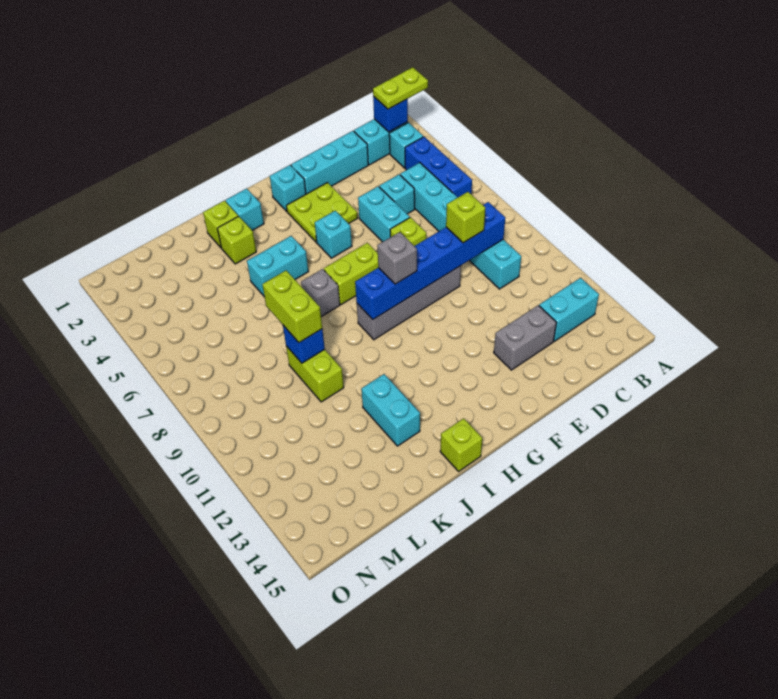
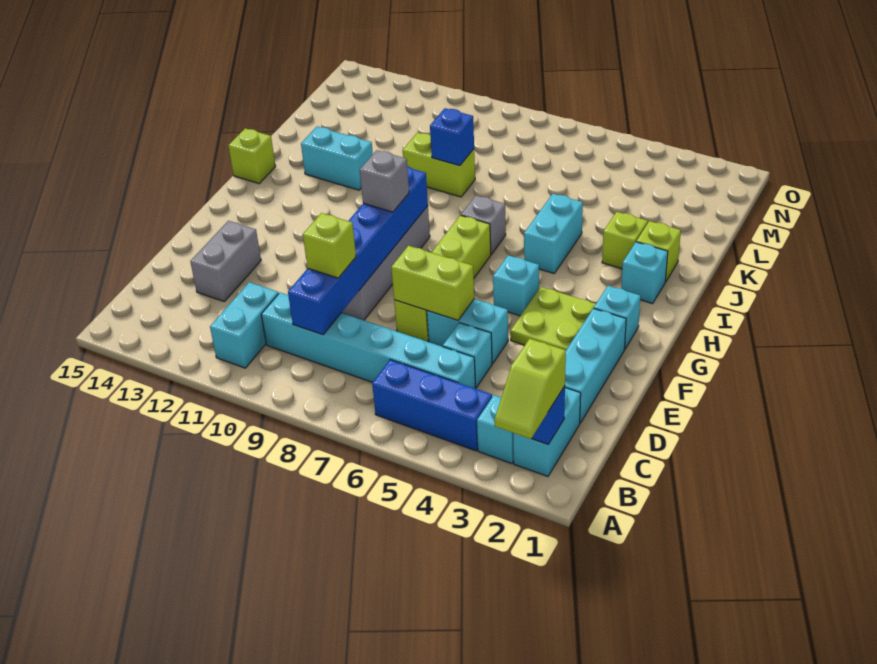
lime plate A2:B2 level 3 -> lime slope A2:B2 level 3 top B
cyan brick B13:C13 level 1 -> cyan brick B11:C11 level 1
lime brick K8:K9 level 3 -> lime brick E6:E7 level 2

